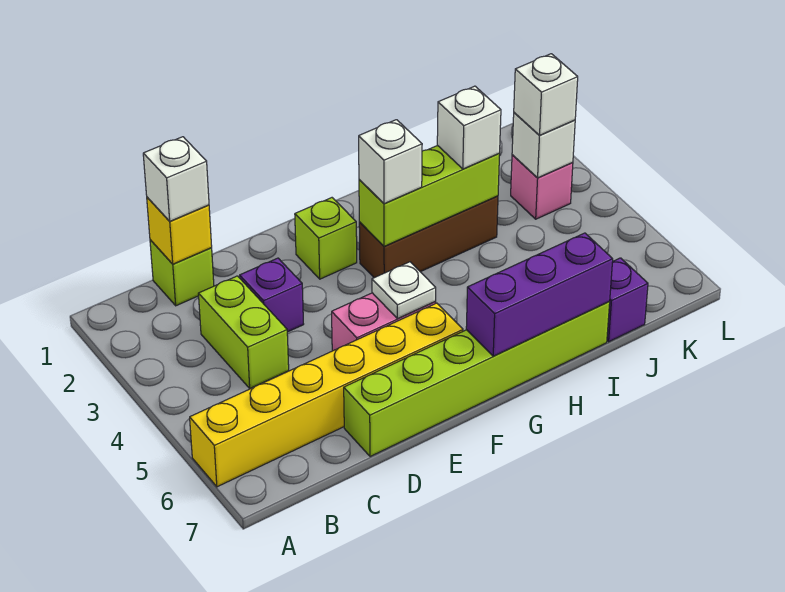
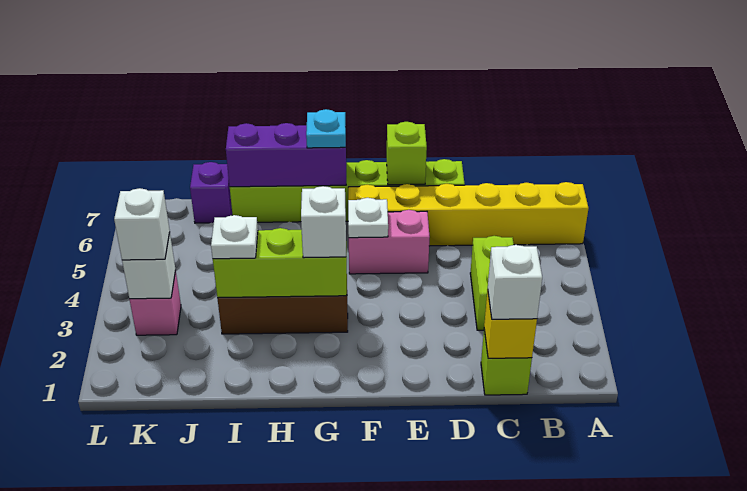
purple brick D3 level 1 -> none
lime brick F2 level 1 -> lime brick E7 level 2
none -> cyan plate G7 level 3
white brick I3 level 3 -> white plate I3 level 3

